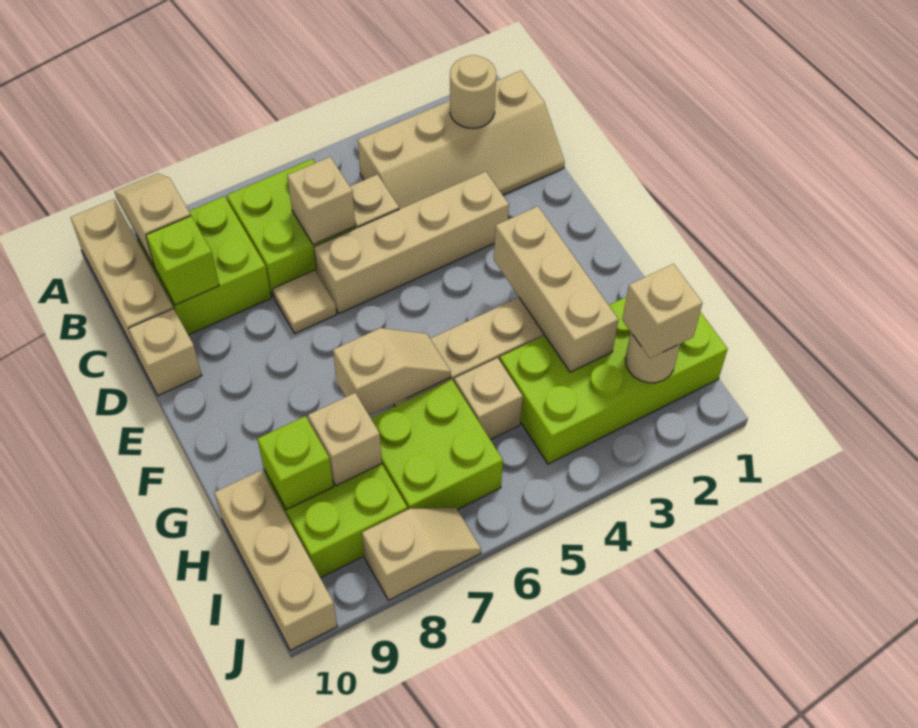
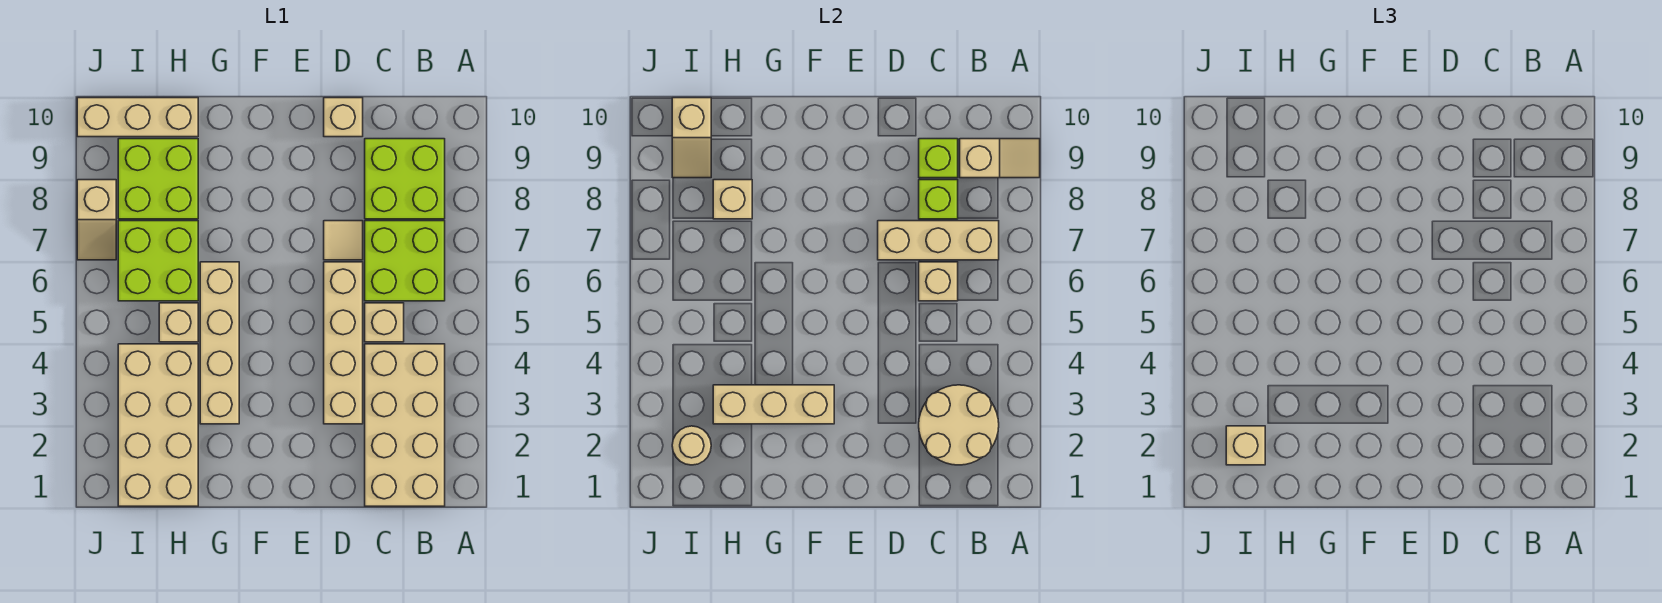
tan brick A10:C10 level 1 -> tan brick B7:D7 level 2
tan slope B1:C4 level 1 top B -> tan brick B1:C4 level 1
tan round brick B2 level 2 -> tan round brick B2:C3 level 2
tan slope G6:G7 level 2 top 7 -> tan slope I9:I10 level 2 top 10
lime brick H1:I4 level 1 -> tan brick H1:I4 level 1
lime brick H9 level 2 -> lime brick C8 level 2

